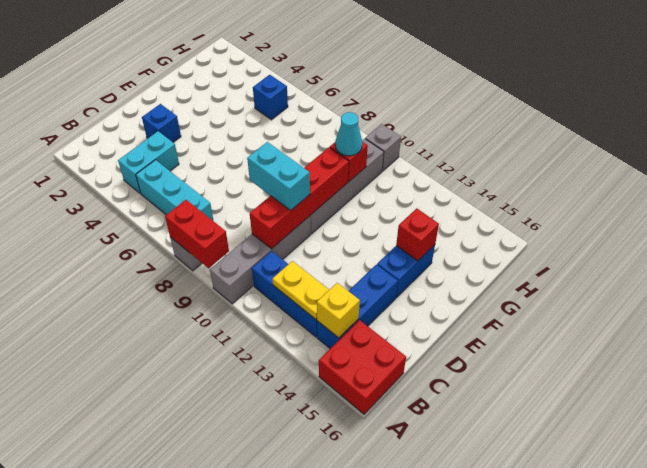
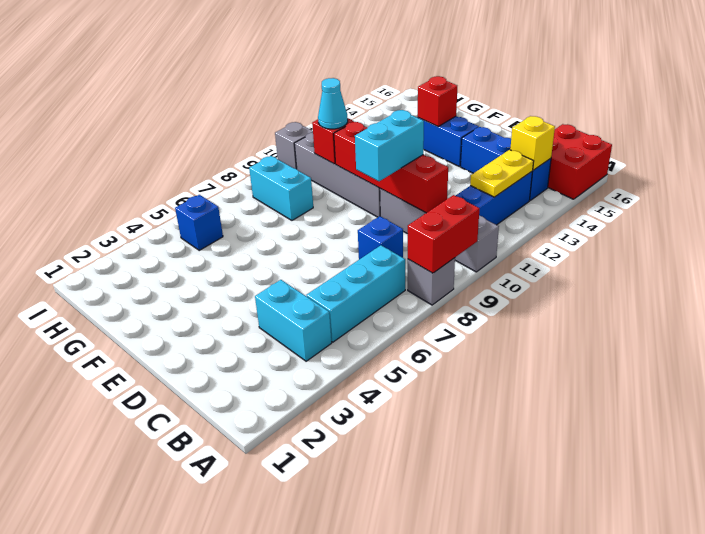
blue brick D3 level 1 -> blue brick C8 level 1
none -> cyan brick G8:H8 level 1

